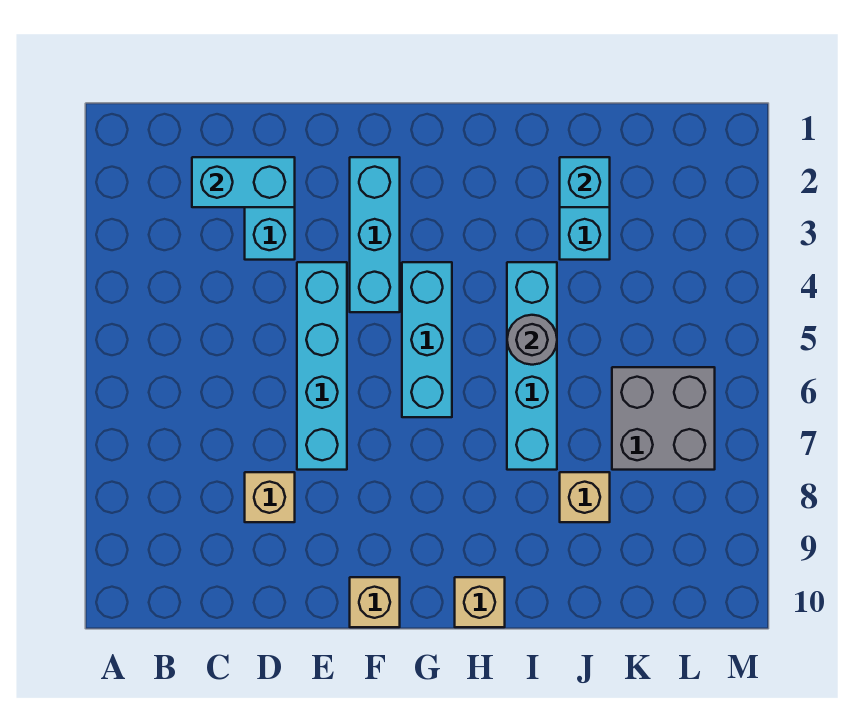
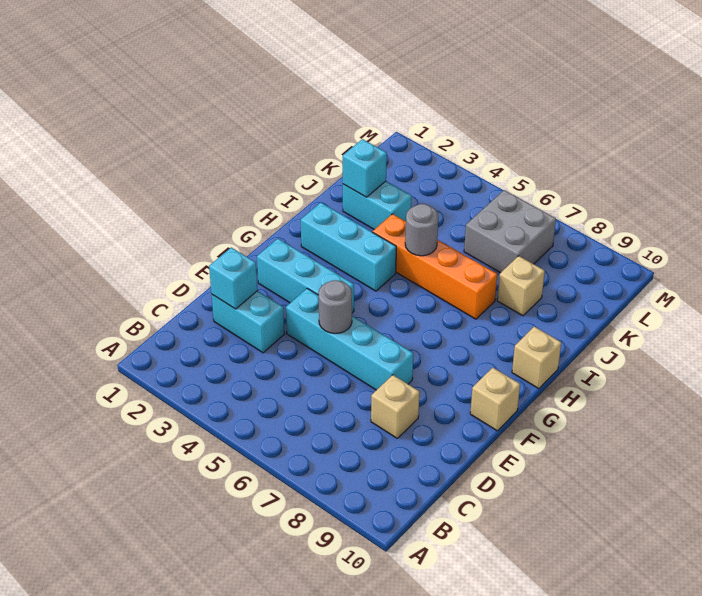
cyan brick C2:D2 level 2 -> cyan brick D2 level 2
none -> grey round brick E5 level 2
cyan brick G4:G6 level 1 -> cyan brick H2:H4 level 1
cyan brick I4:I7 level 1 -> orange brick I4:I7 level 1

